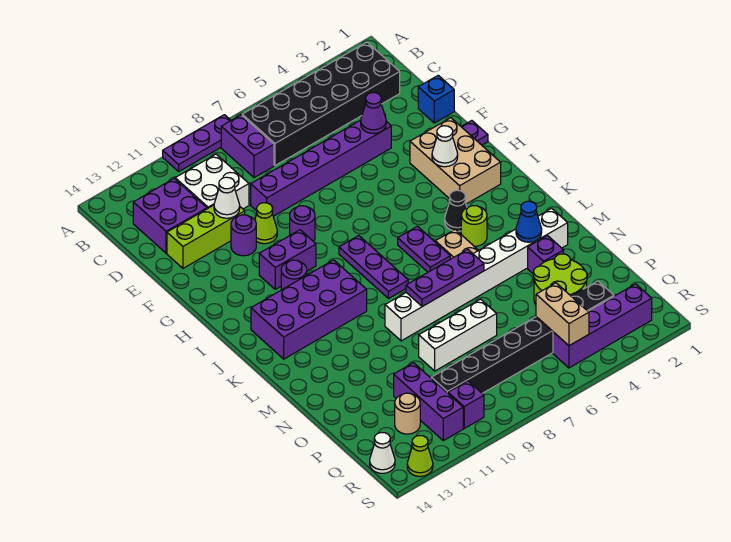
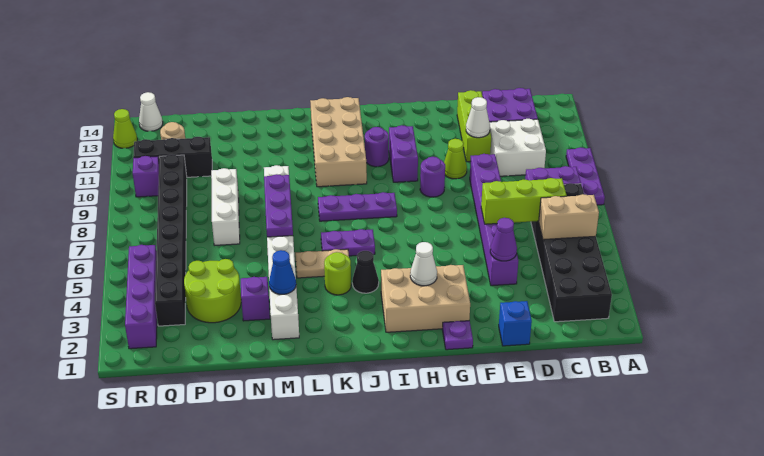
none -> lime brick C6:E6 level 2
purple round brick F11 level 1 -> none
purple brick J10:K13 level 1 -> tan brick J10:K13 level 1
purple brick P11:R11 level 1 -> black brick P11:R11 level 1
tan brick Q5:R5 level 2 -> tan brick B5:C5 level 2

